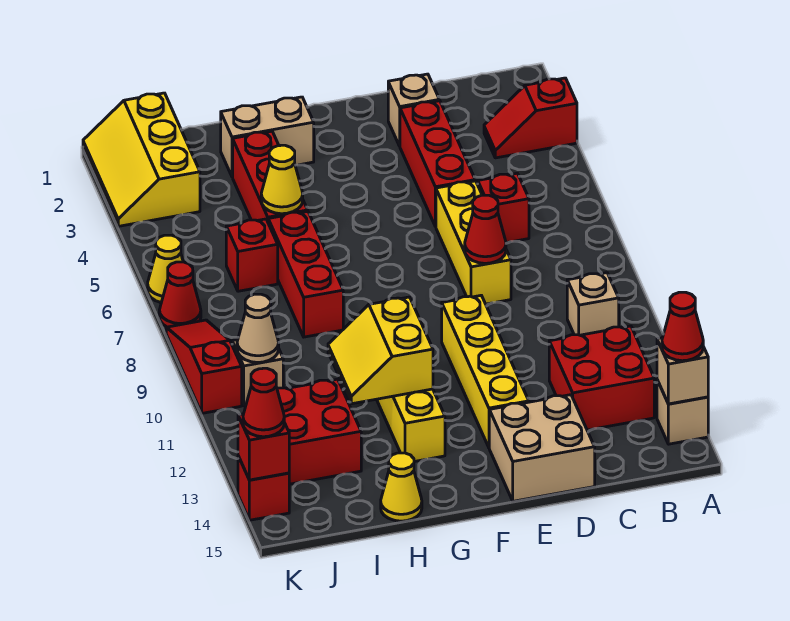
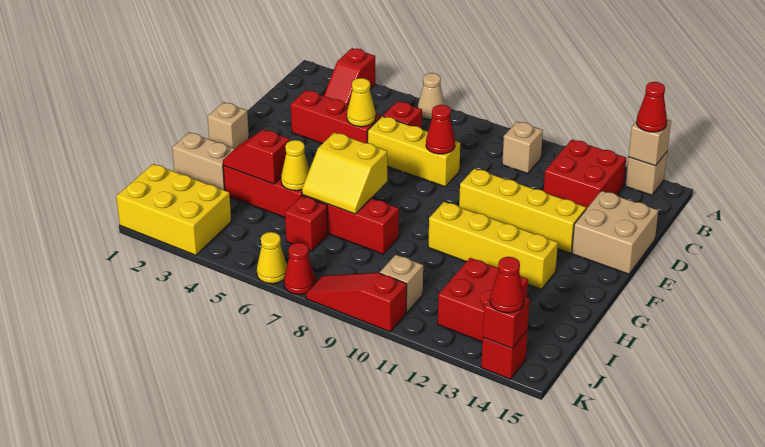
tan brick D2 level 1 -> tan brick F1 level 1
tan brick G2:H2 level 1 -> tan brick H1:H2 level 1
yellow slope G11:H12 level 2 top G -> yellow slope G6:H7 level 2 top G
none -> red slope H3:H4 level 2 top 4
yellow cone H15 level 1 -> yellow cone D5 level 2
yellow slope J1:K3 level 1 top J -> yellow brick J1:K3 level 1
tan cone J10 level 2 -> tan cone A6 level 1

